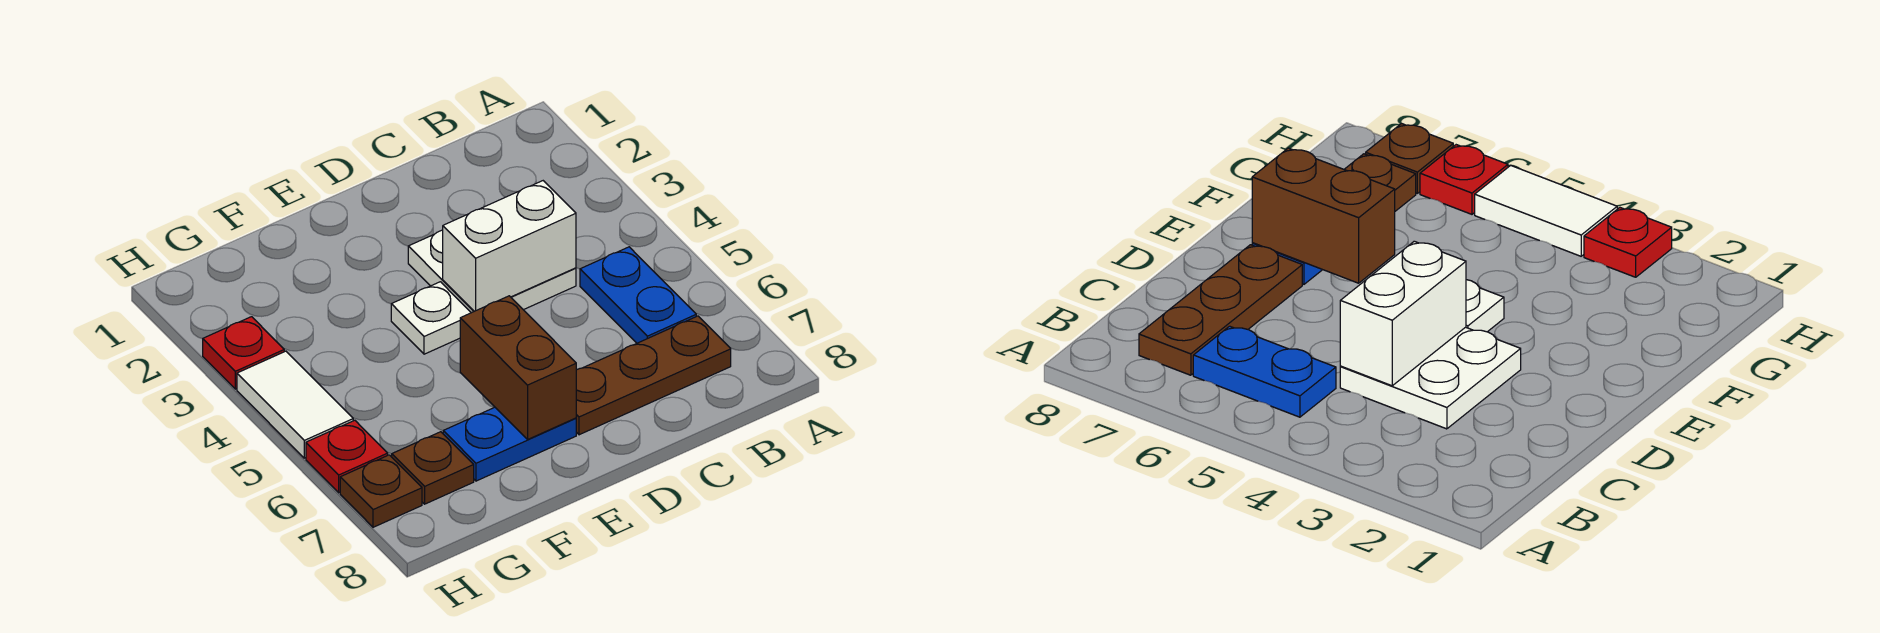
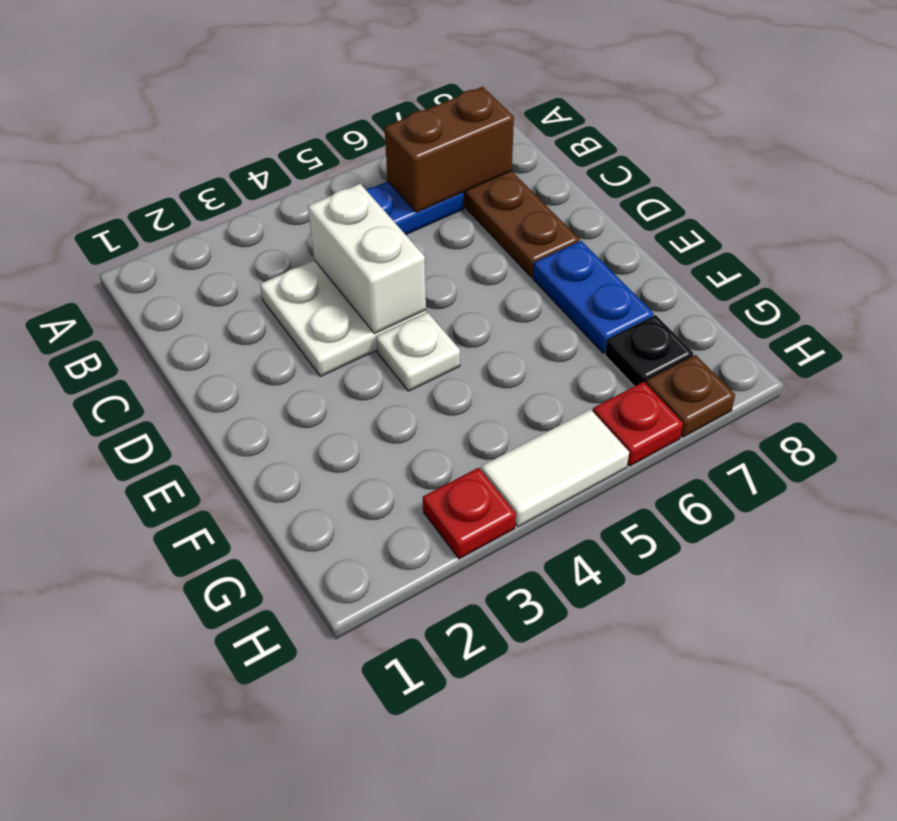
brown brick E6:E7 level 2 -> brown brick B6:B7 level 2
brown plate G7 level 1 -> black plate G7 level 1

